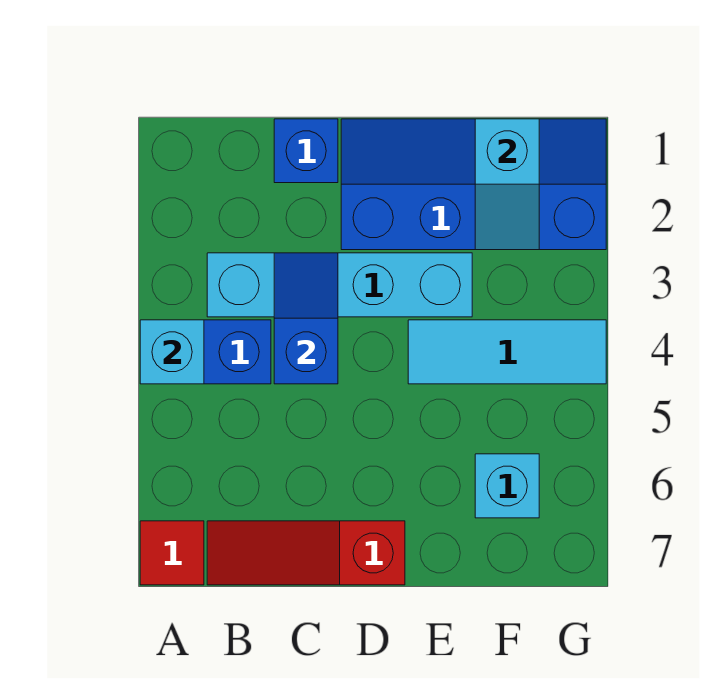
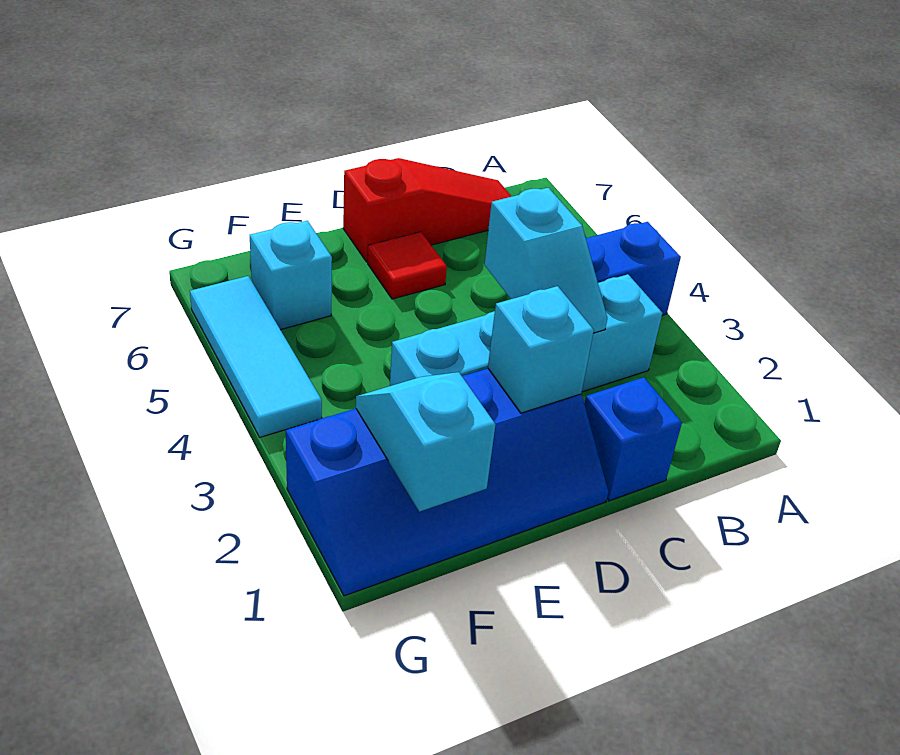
cyan brick A4 level 2 -> cyan brick D2 level 2
red tile A7 level 1 -> red tile D6 level 1
blue slope C3:C4 level 2 top 4 -> cyan slope C3:C4 level 2 top 4
cyan tile E4:G4 level 1 -> cyan tile G4:G6 level 1

